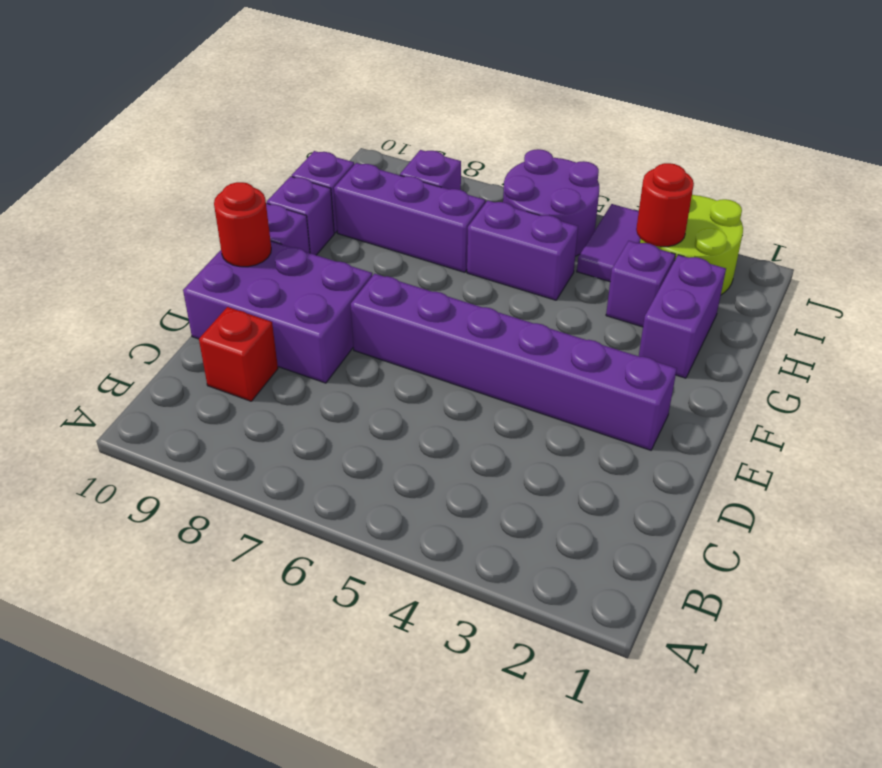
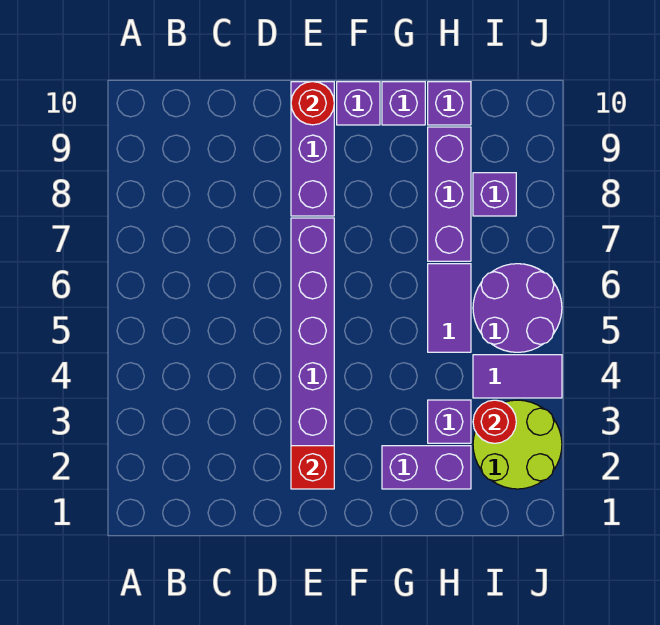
red brick C9 level 1 -> red brick E2 level 2
purple brick D8:E10 level 1 -> purple brick E8:E10 level 1
purple brick H5:H6 level 1 -> purple tile H5:H6 level 1

